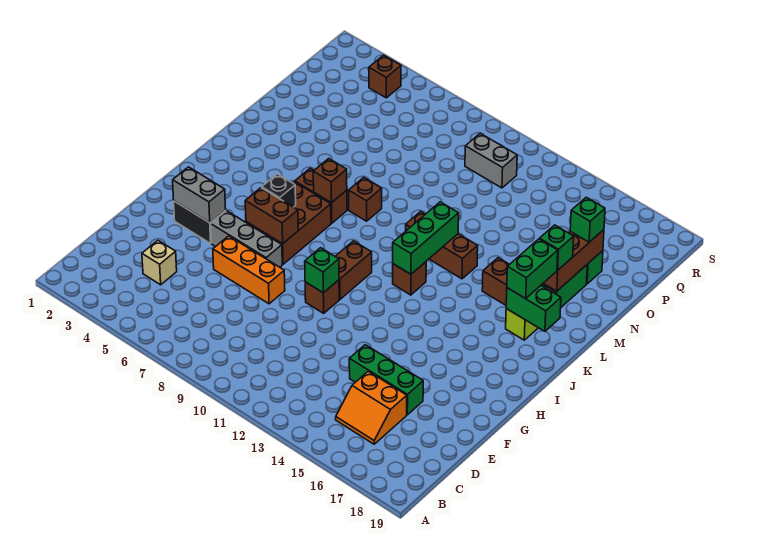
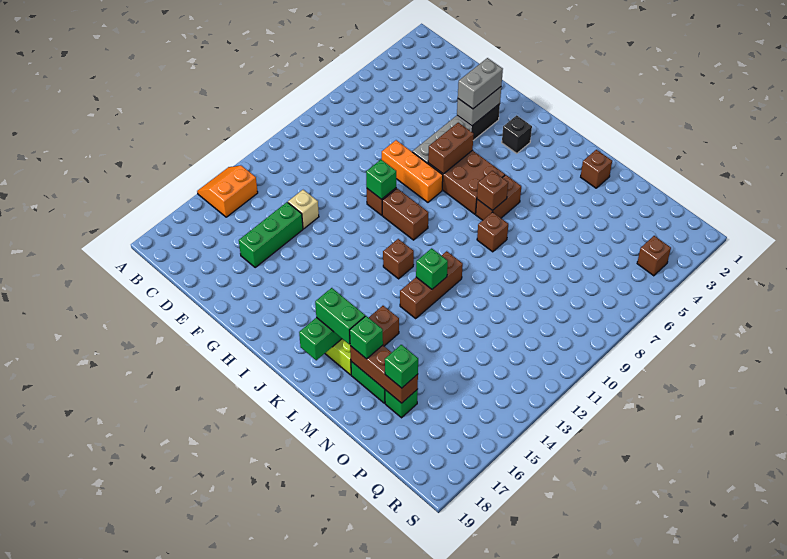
orange slope C15:D16 level 1 top D -> orange slope A14:B15 level 1 top B
tan brick D4 level 1 -> tan brick E13 level 1
orange brick F6:F8 level 1 -> orange brick F8:H8 level 1
black brick I6 level 2 -> black brick I3 level 1
green brick J12:L12 level 2 -> green brick L12 level 2
none -> brown brick M2 level 1
grey brick Q10:Q11 level 1 -> grey brick G3:G4 level 3

